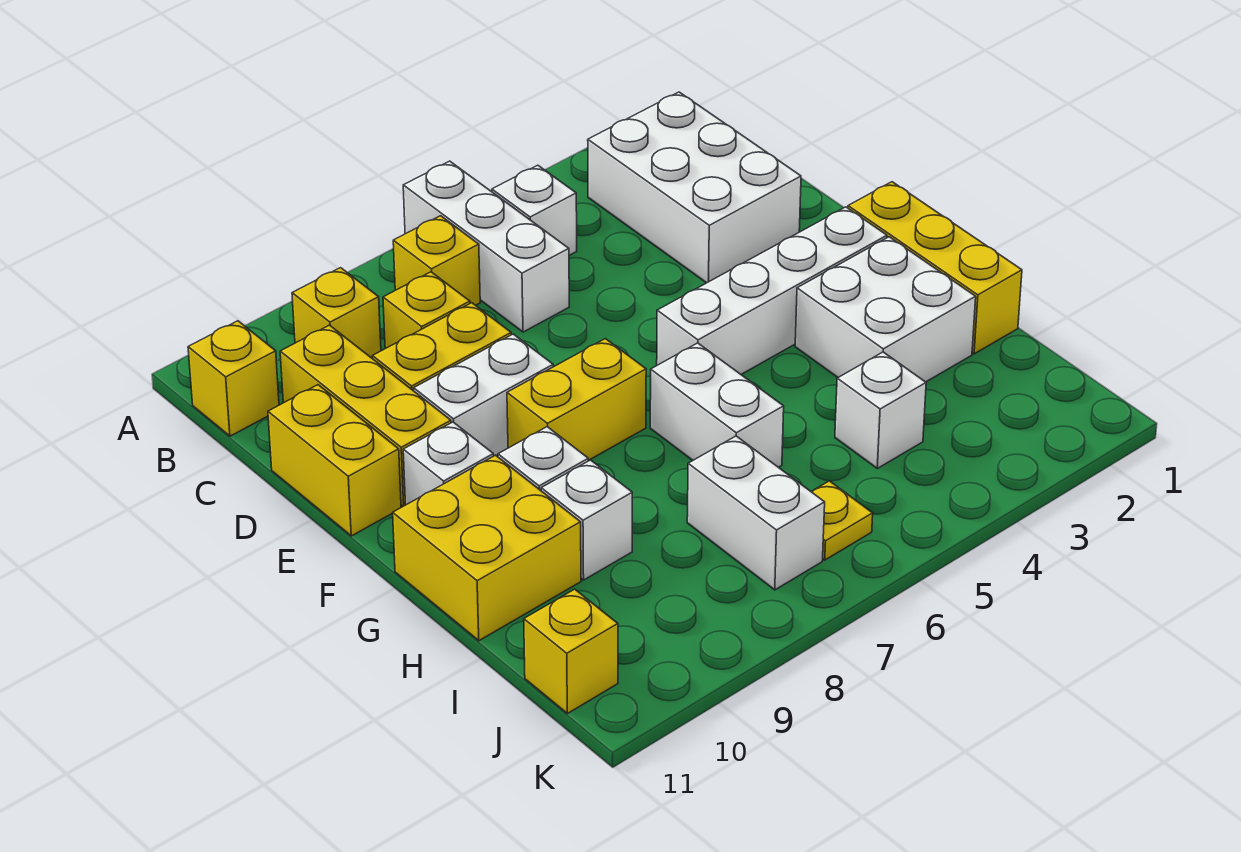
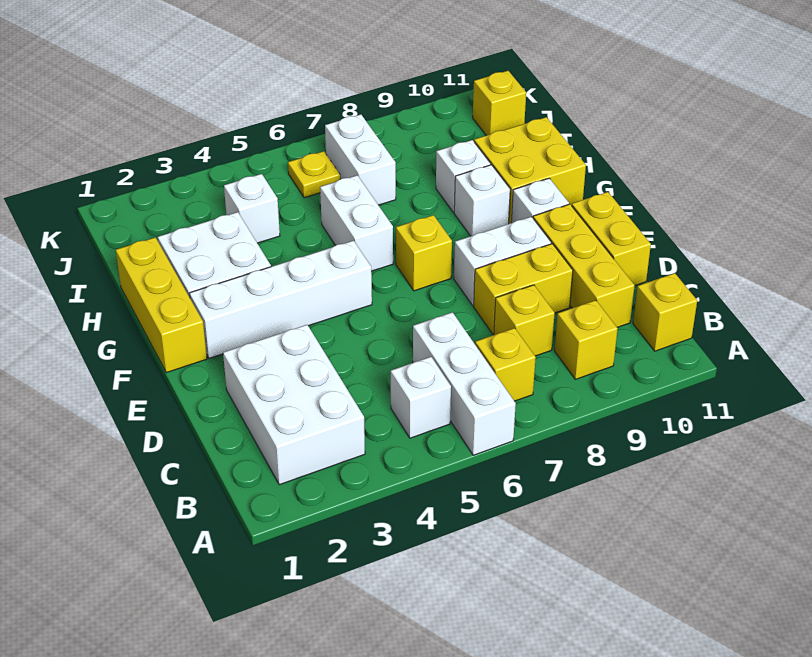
yellow brick F7:F8 level 1 -> yellow brick F7 level 1

